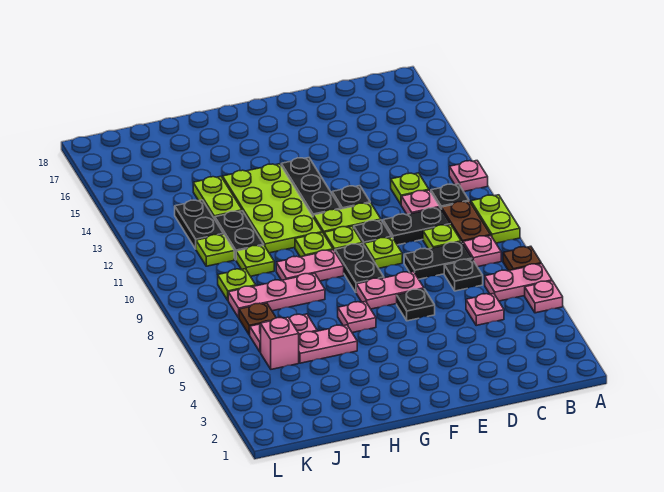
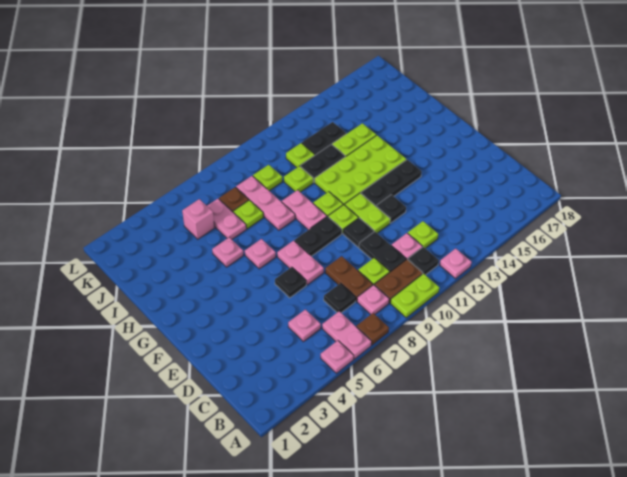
black plate C8:D8 level 1 -> brown plate C8:D8 level 1
lime plate E9 level 1 -> lime plate I7 level 1
pink plate H5:I5 level 1 -> pink plate H5 level 1

